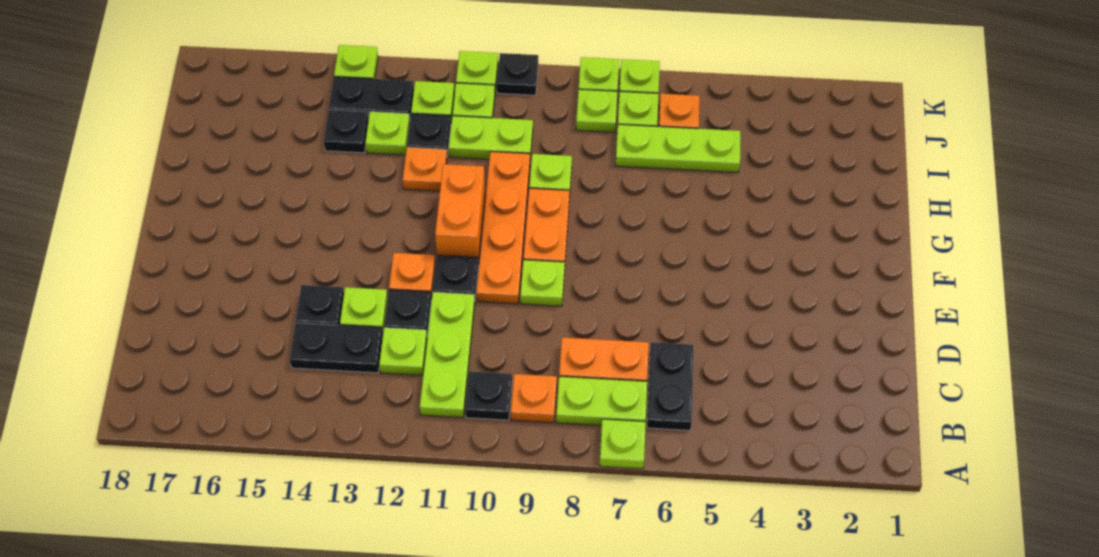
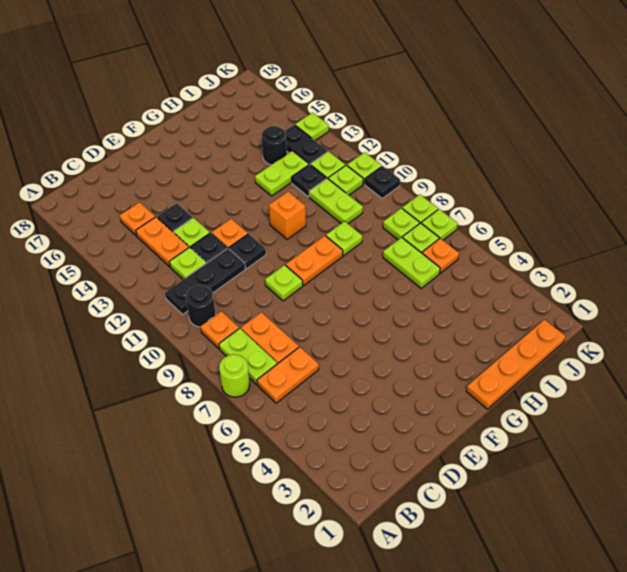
lime plate A7 level 1 -> lime round brick A7 level 1
black plate B6:C6 level 1 -> orange plate B6:C6 level 1
black plate B10 level 1 -> black round brick B10 level 1
lime plate B11:D11 level 1 -> black plate B11:D11 level 1
black plate C13:C14 level 1 -> orange plate C13:C14 level 1
orange plate E10:H10 level 1 -> orange plate G1:J1 level 1
orange brick F11:G11 level 1 -> orange brick G11 level 1
orange plate H12 level 1 -> orange plate C15 level 1
lime plate I5:I7 level 1 -> lime plate I6:I7 level 1
lime plate I13 level 1 -> lime plate H13:I13 level 1
black plate I14 level 1 -> black round brick I14 level 1

